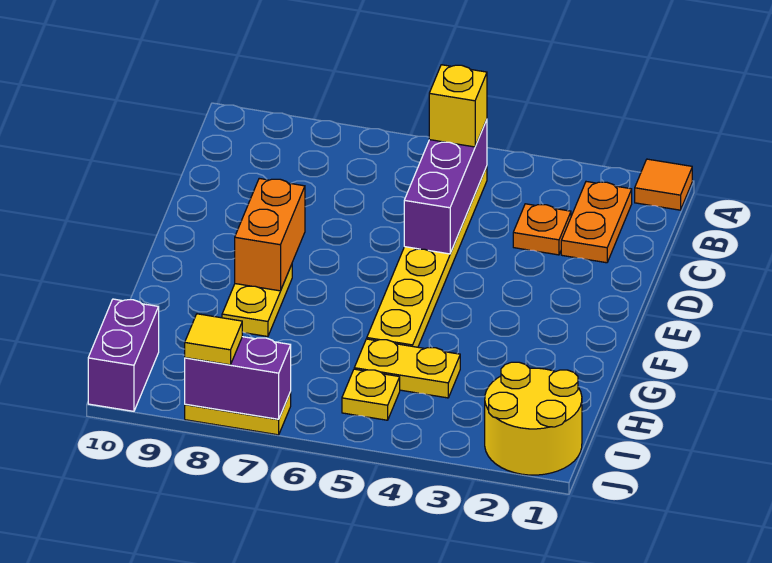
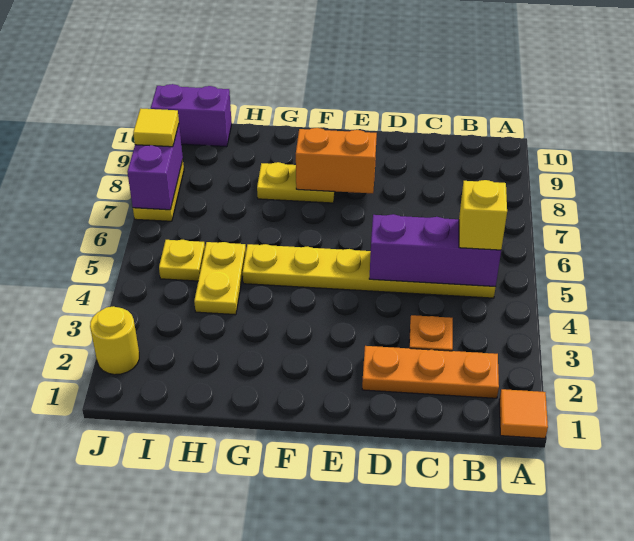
orange plate B2:C2 level 1 -> orange plate B2:D2 level 1
yellow round brick I1:J2 level 1 -> yellow round brick J2 level 1

